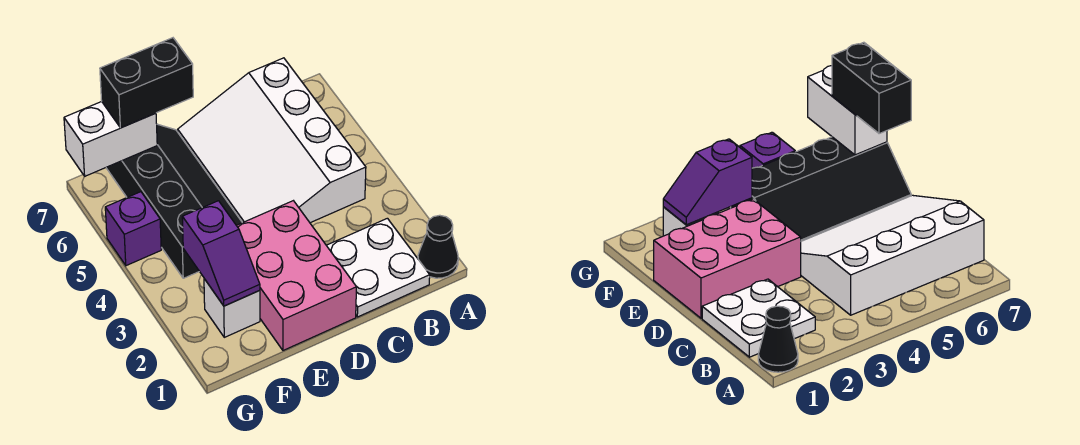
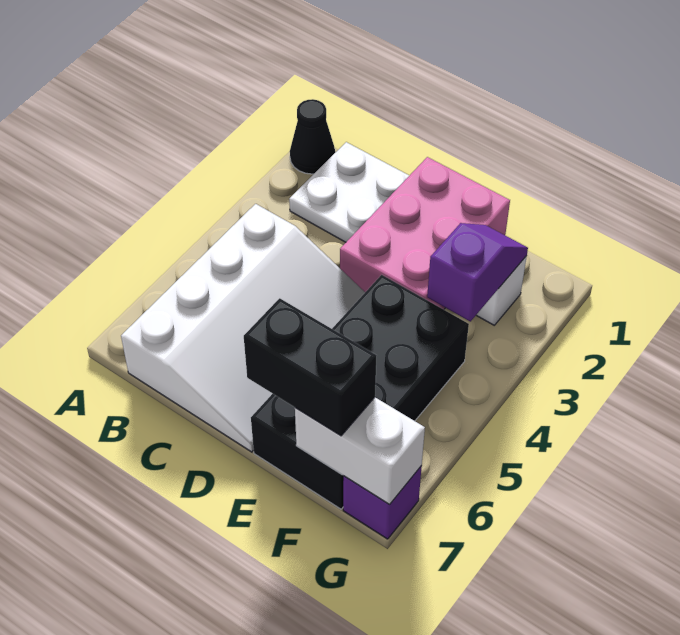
black slope E4:F7 level 1 top F -> black brick E4:F7 level 1
purple brick G5 level 1 -> purple brick G7 level 1

